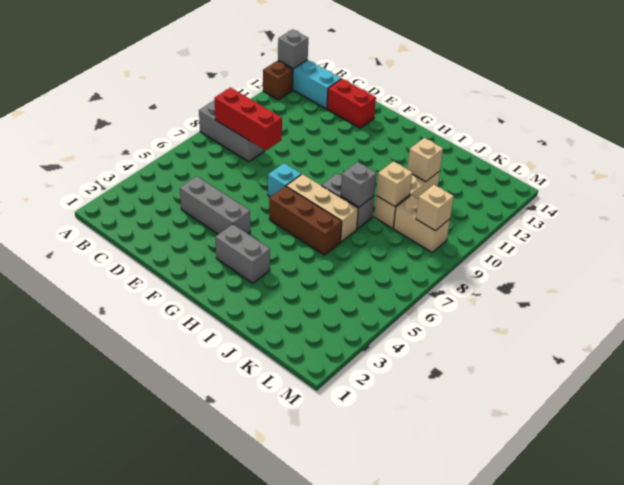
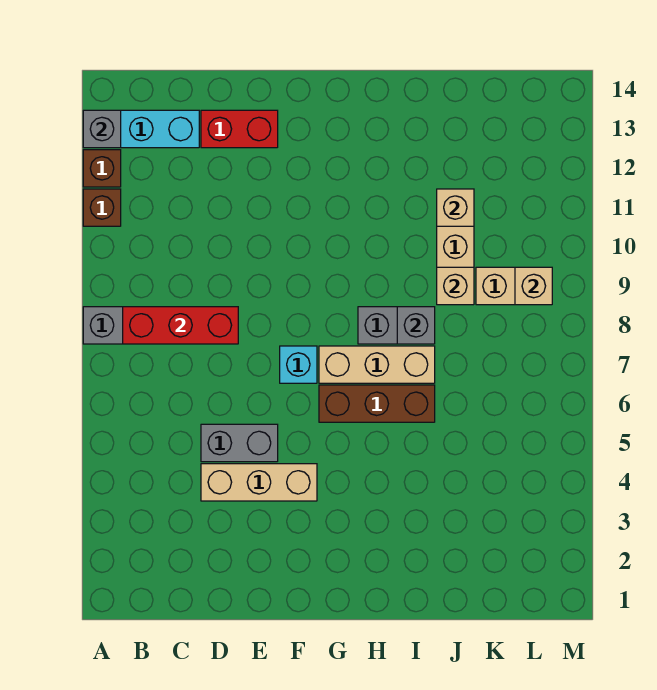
none -> brown brick A11 level 1
grey brick D4:F4 level 1 -> tan brick D4:F4 level 1
grey brick G3:H3 level 1 -> grey brick D5:E5 level 1

